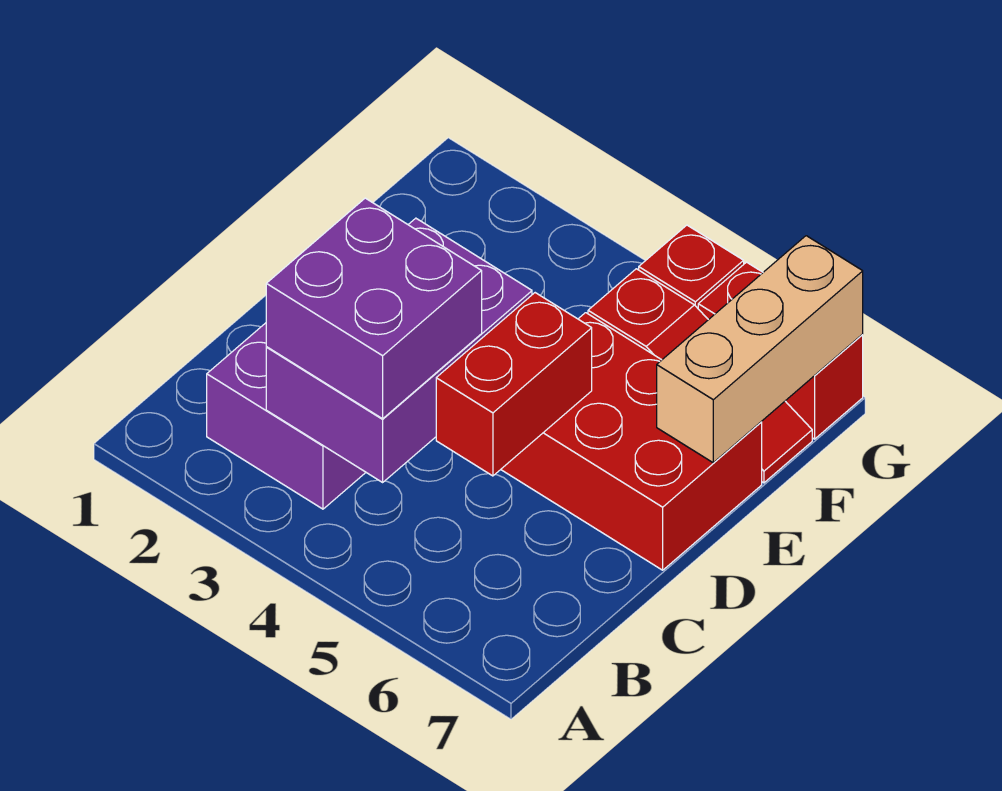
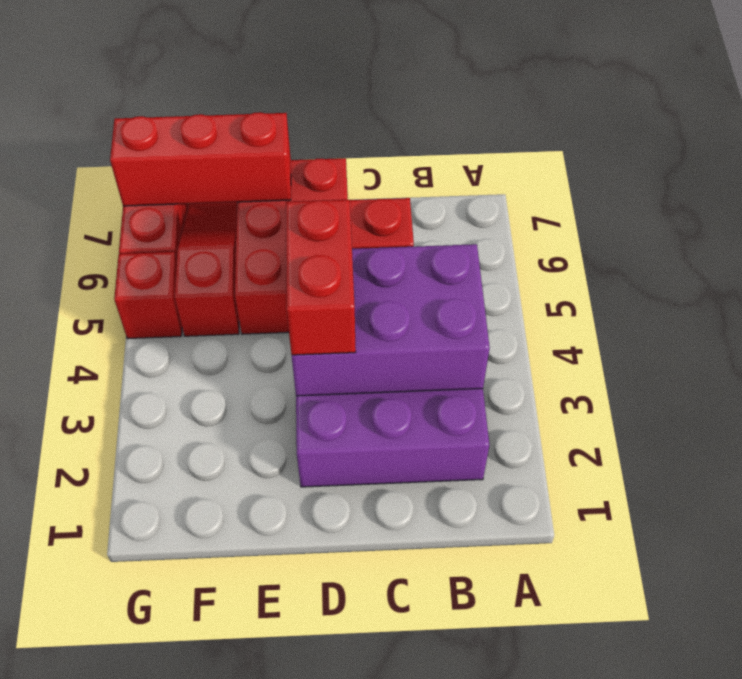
purple brick B3:C4 level 3 -> none
none -> red brick D3:D4 level 3
tan brick E7:G7 level 2 -> red brick E7:G7 level 2

